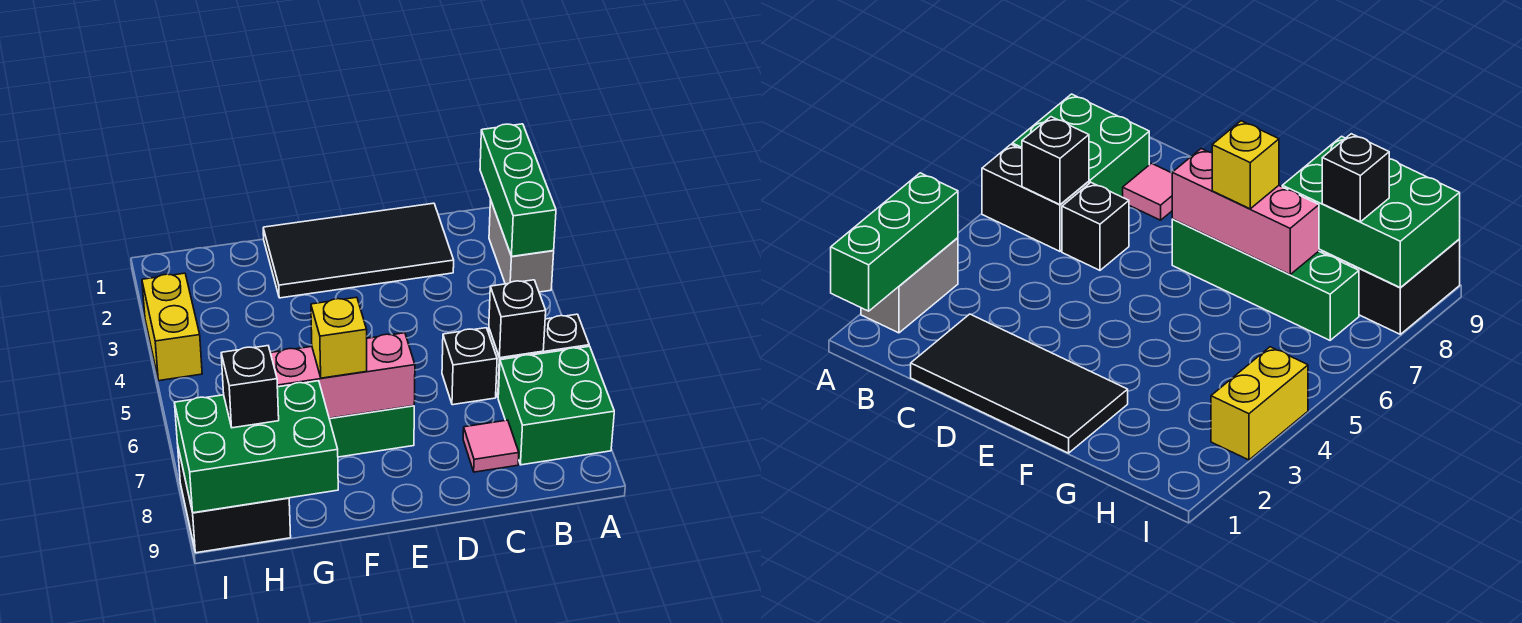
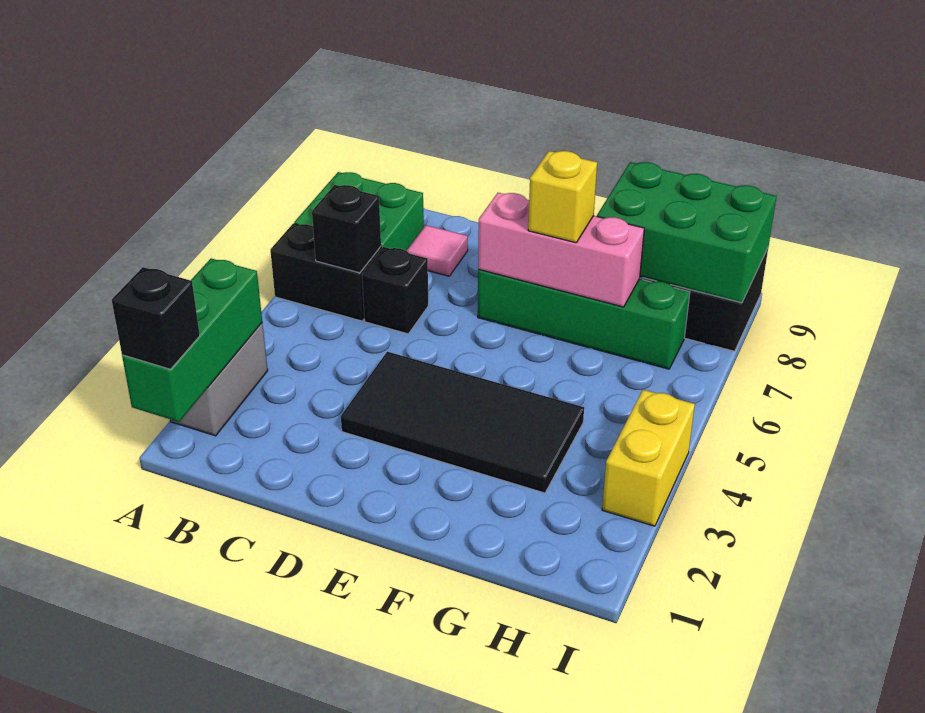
black tile C1:F2 level 1 -> black tile D3:G4 level 1
black brick H8 level 3 -> black brick A1 level 3

